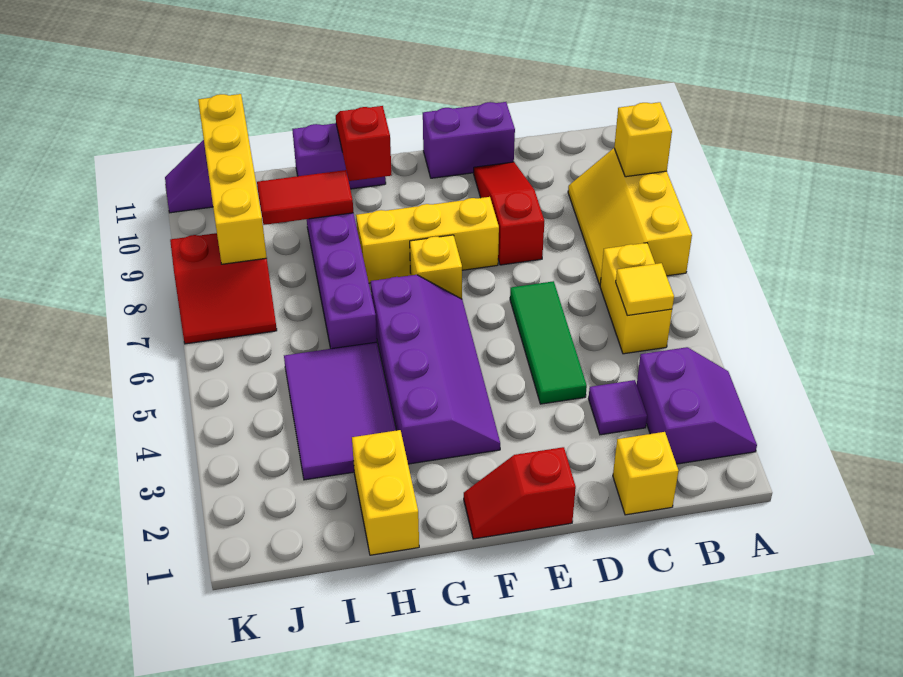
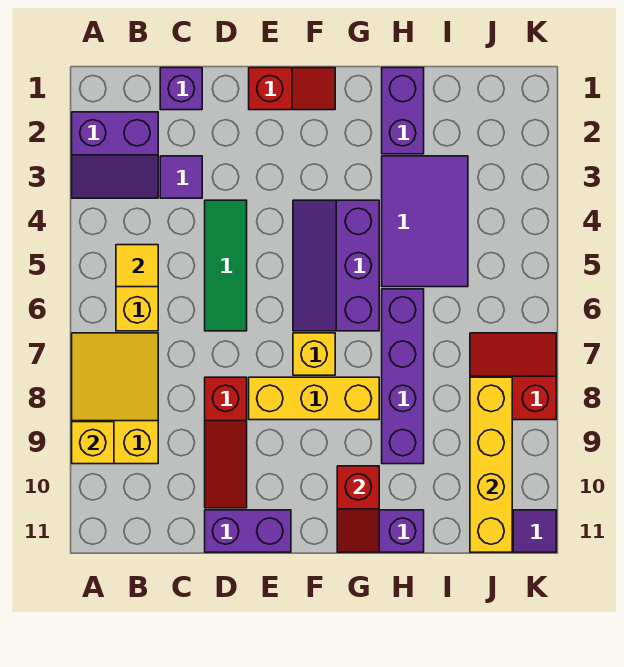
purple slope A2:B3 level 1 top B -> purple slope A2:B3 level 1 top 2
yellow slope A7:B9 level 1 top A -> yellow slope A7:B9 level 1 top 9
yellow brick C1 level 1 -> purple brick C1 level 1
purple slope F3:G6 level 1 top G -> purple slope F4:G6 level 1 top G
yellow brick H1:H2 level 1 -> purple brick H1:H2 level 1
red tile H9:I9 level 2 -> none

